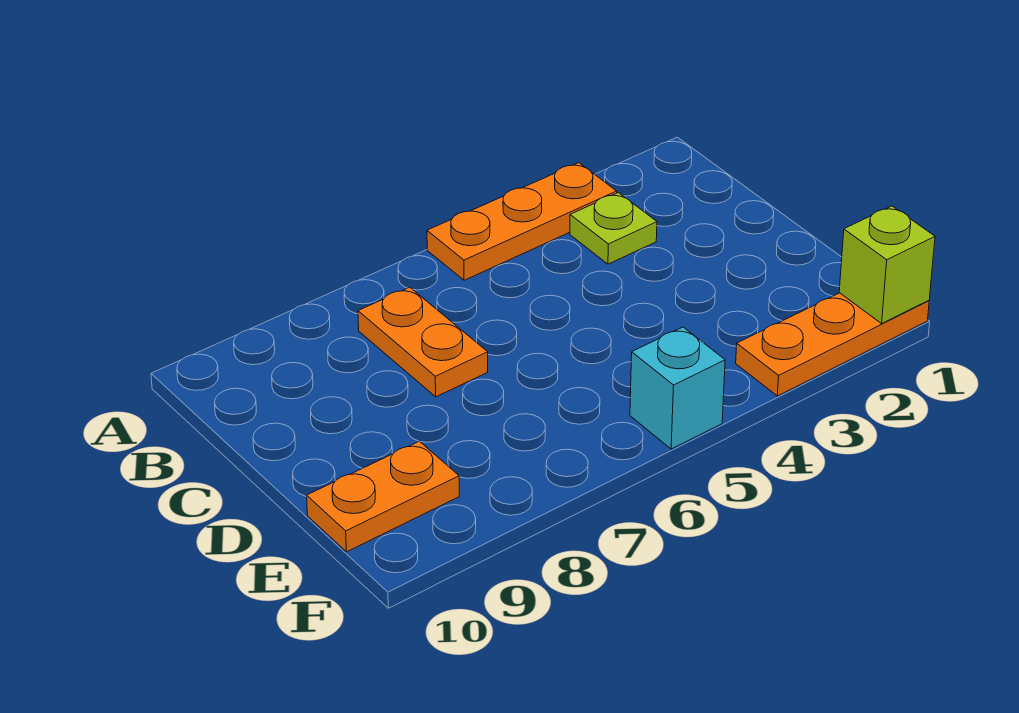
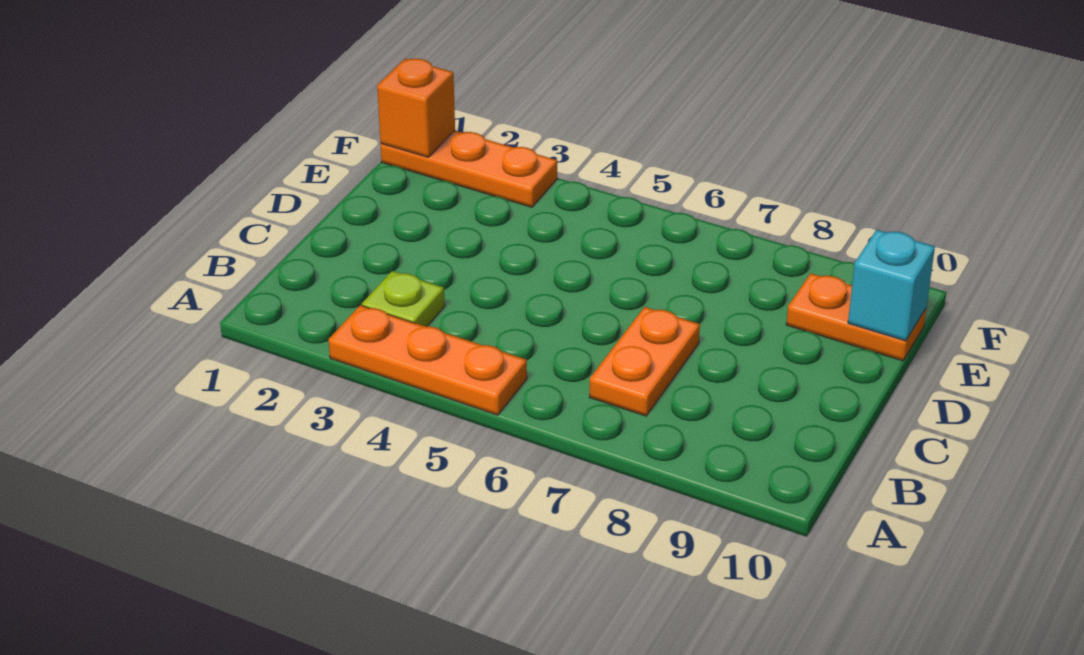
lime brick F1 level 2 -> orange brick F1 level 2
cyan brick F5 level 1 -> cyan brick E10 level 2

